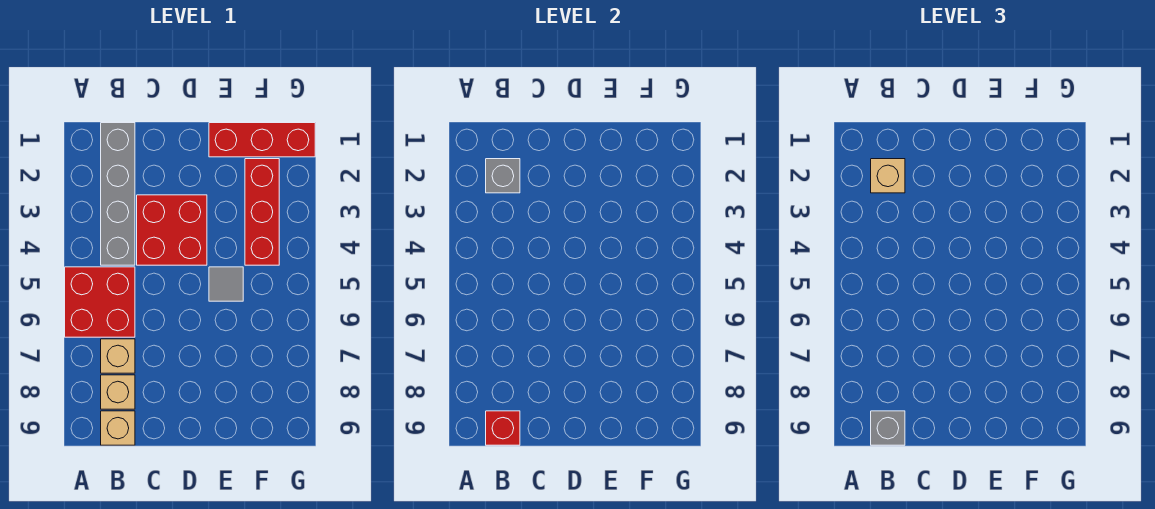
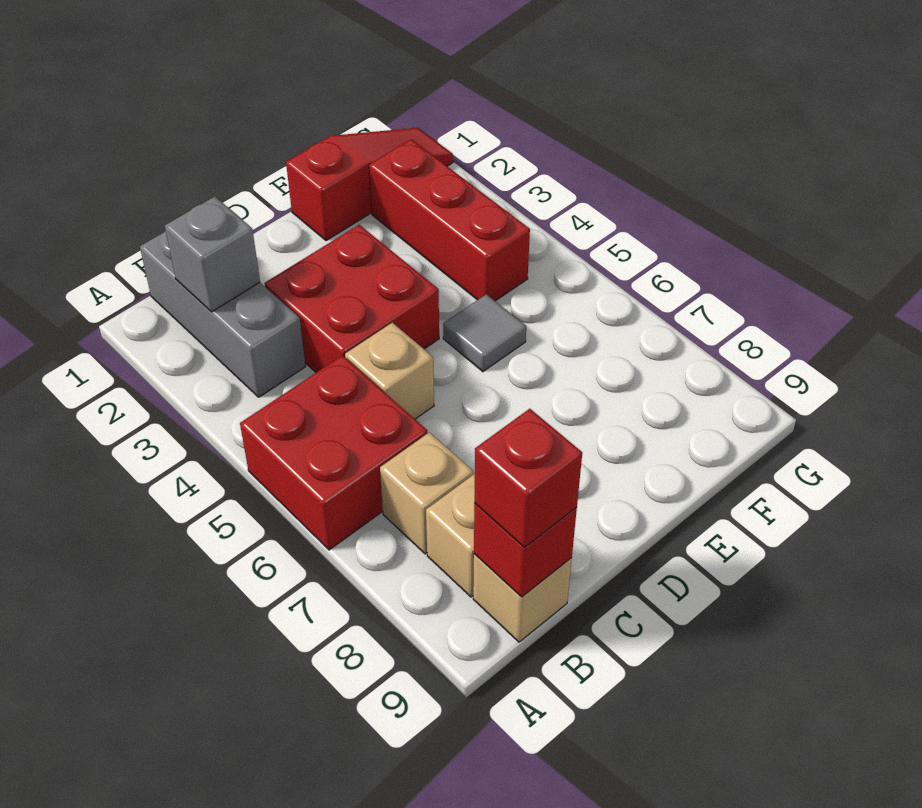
grey brick B1:B4 level 1 -> grey brick B1:B3 level 1
tan brick B2 level 3 -> tan brick C5 level 1
grey brick B9 level 3 -> red brick B9 level 3
red brick E1:G1 level 1 -> red slope E1:G1 level 1 top E

